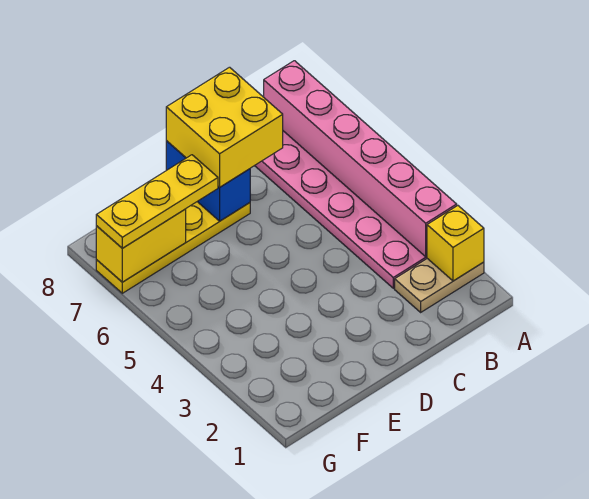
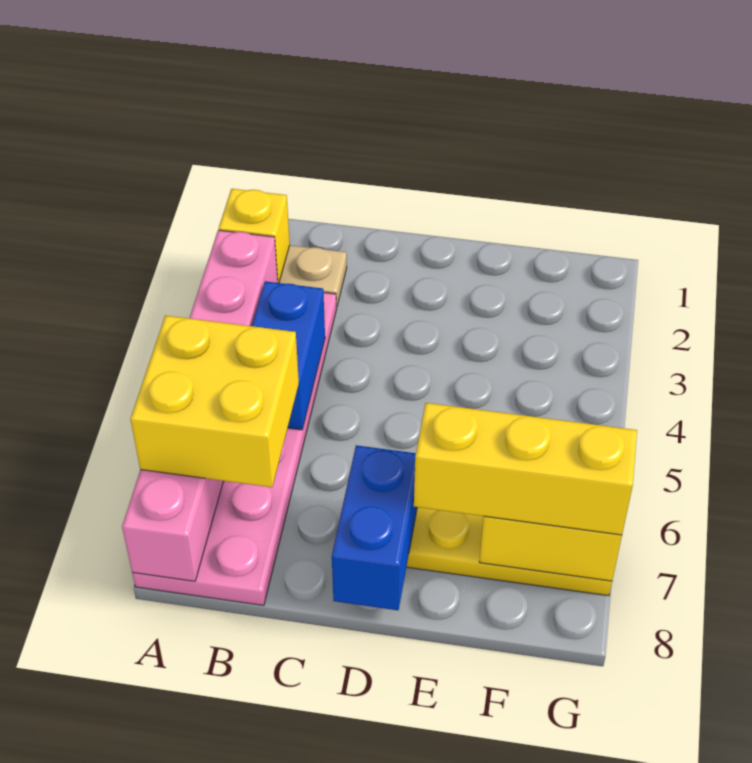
none -> blue brick B4:B5 level 2
yellow brick C7:D8 level 3 -> yellow brick A6:B7 level 3
yellow plate E7:G7 level 3 -> yellow brick E7:G7 level 3

